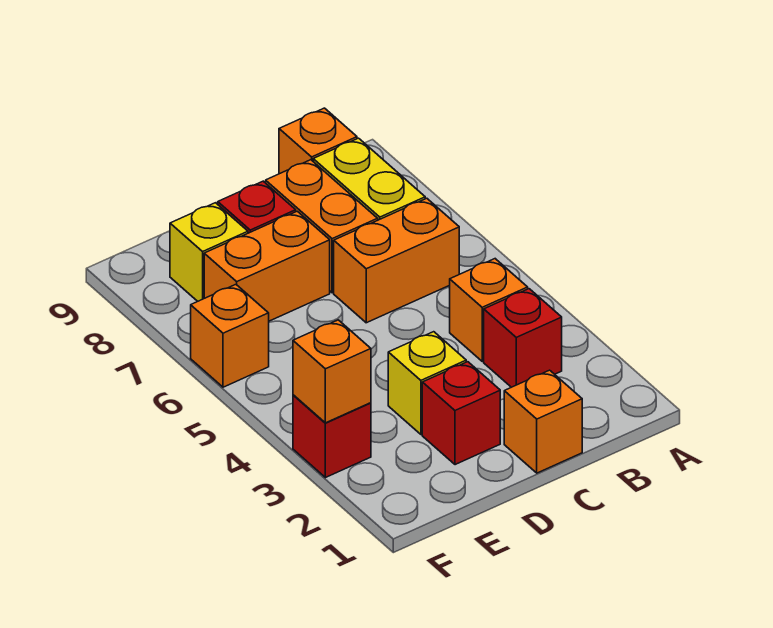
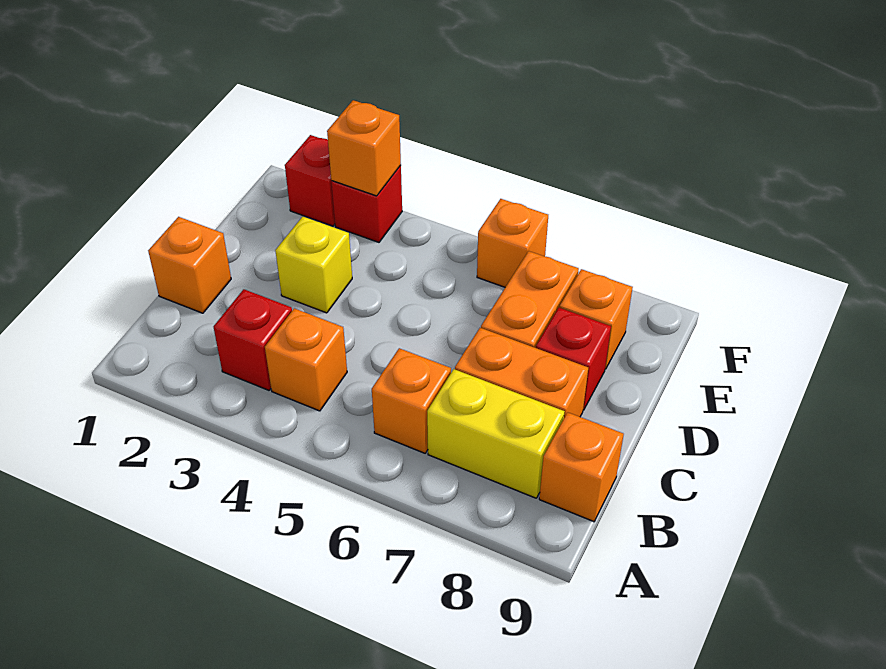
orange brick B6:C6 level 1 -> orange brick B6 level 1
red brick D2 level 1 -> red brick F2 level 1
yellow brick E8 level 1 -> orange brick E8 level 1

